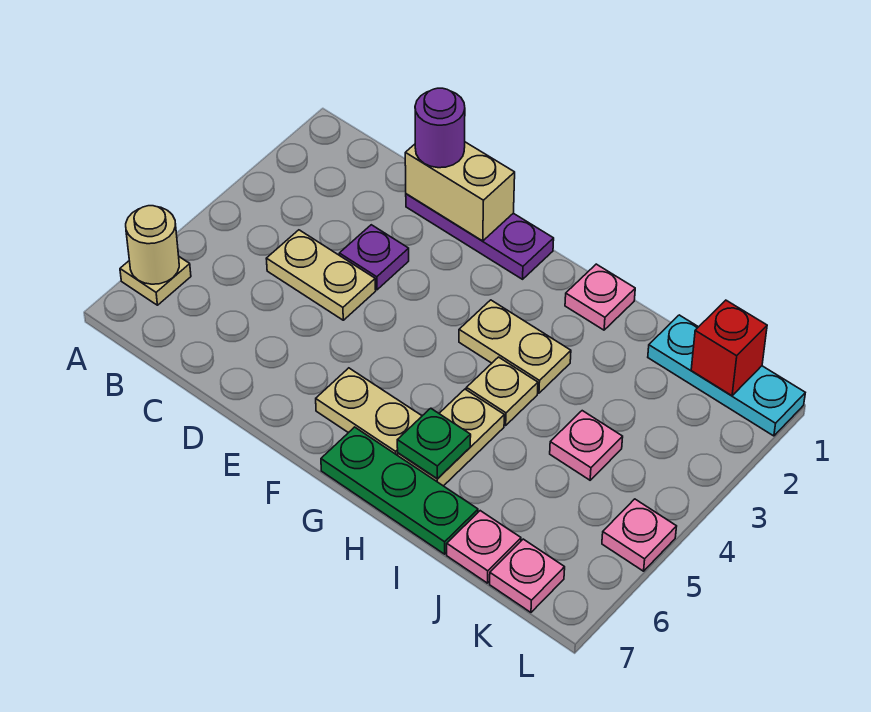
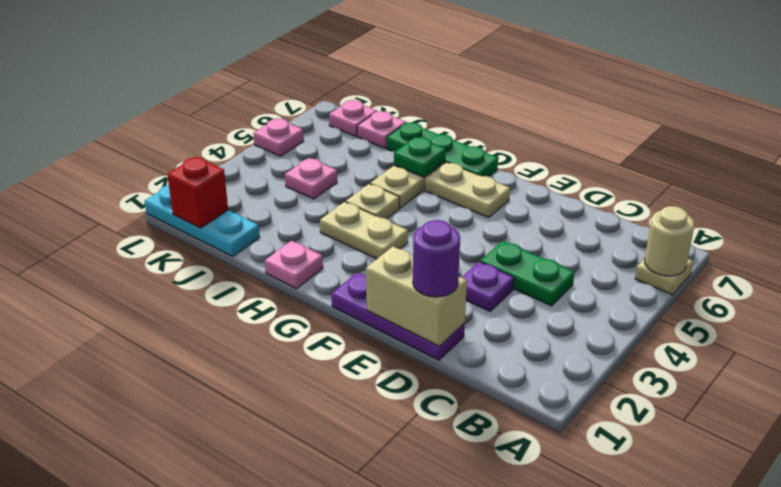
tan plate C4:D4 level 1 -> green plate C4:D4 level 1

